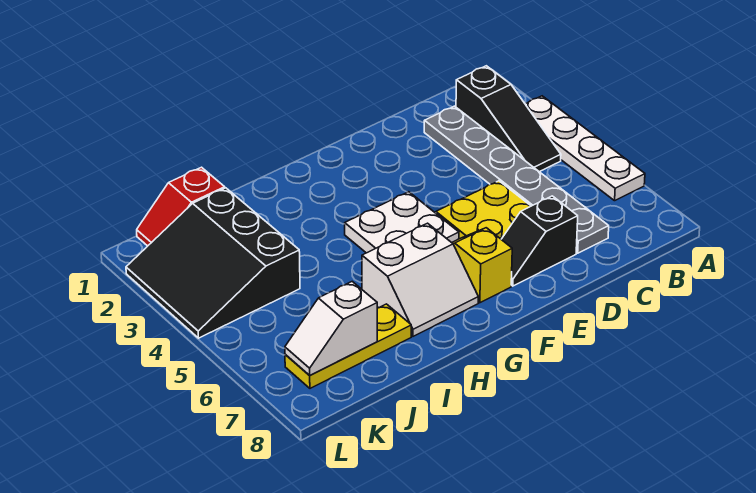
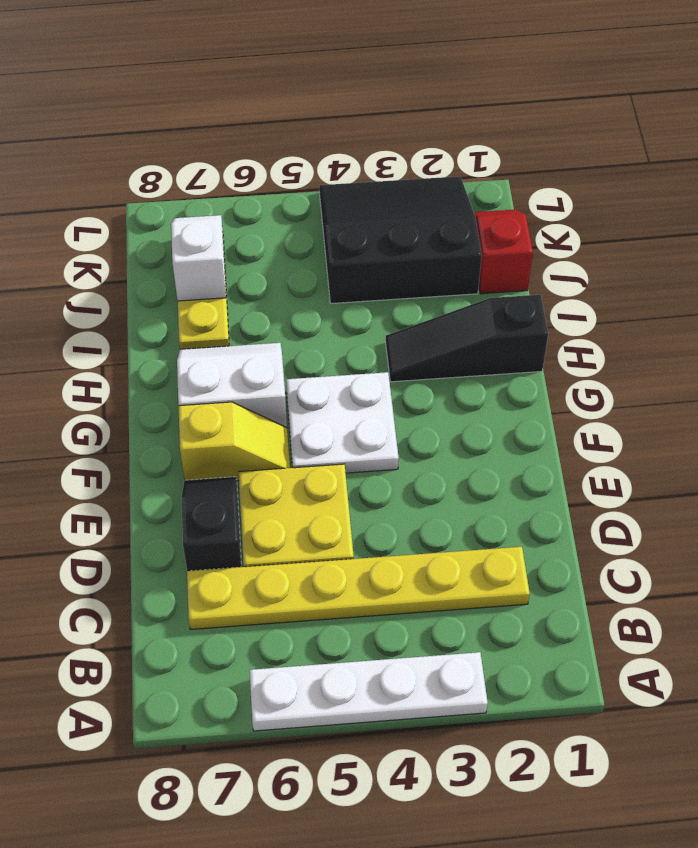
black slope B2:B4 level 1 top 2 -> black slope H1:H3 level 1 top 1
grey plate C2:C7 level 1 -> yellow plate C2:C7 level 1
white slope G6:H7 level 1 top 6 -> white slope G6:H7 level 1 top G

